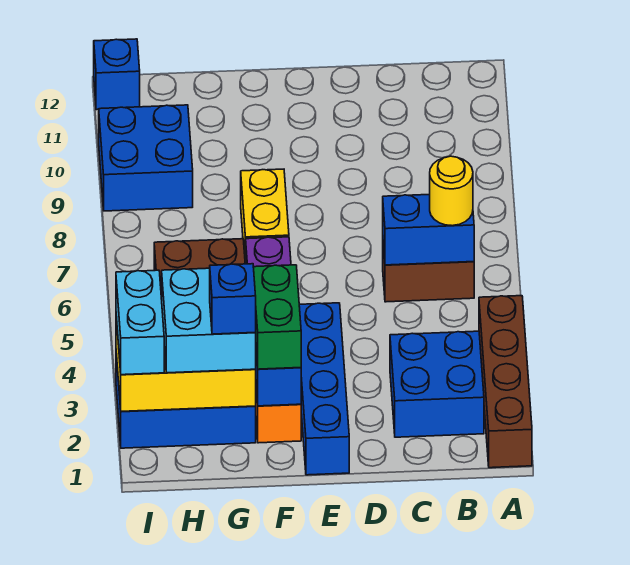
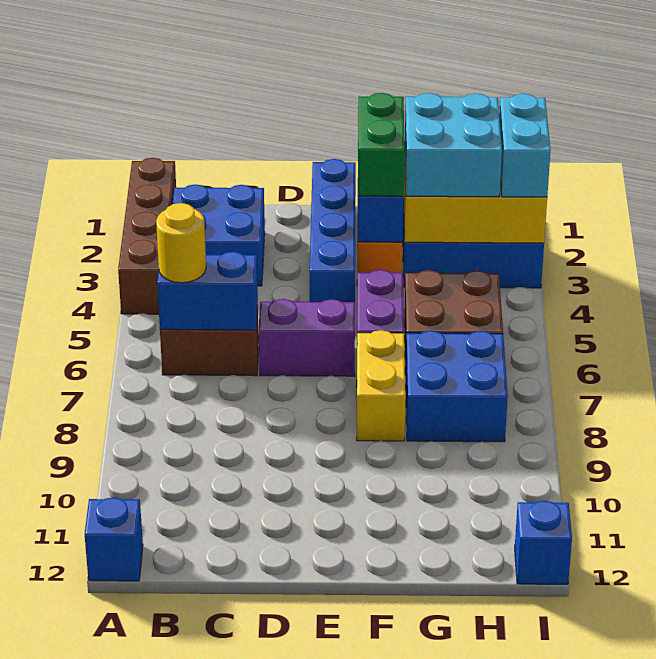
none -> purple brick D6:E6 level 1
blue brick G2 level 4 -> blue brick A12 level 1
blue brick H9:I10 level 1 -> blue brick G7:H8 level 1

